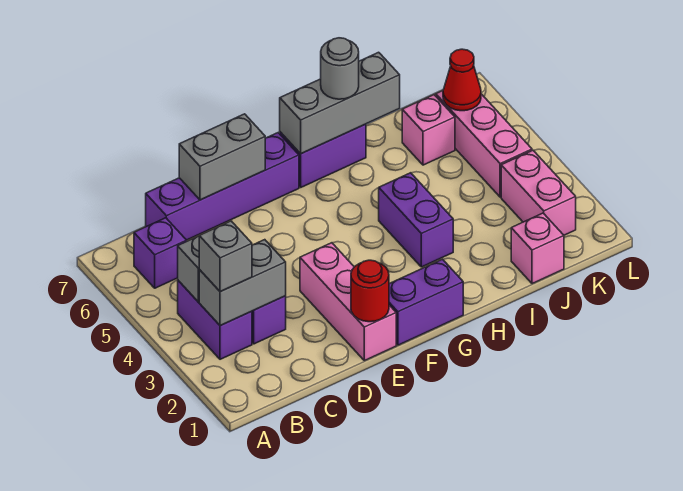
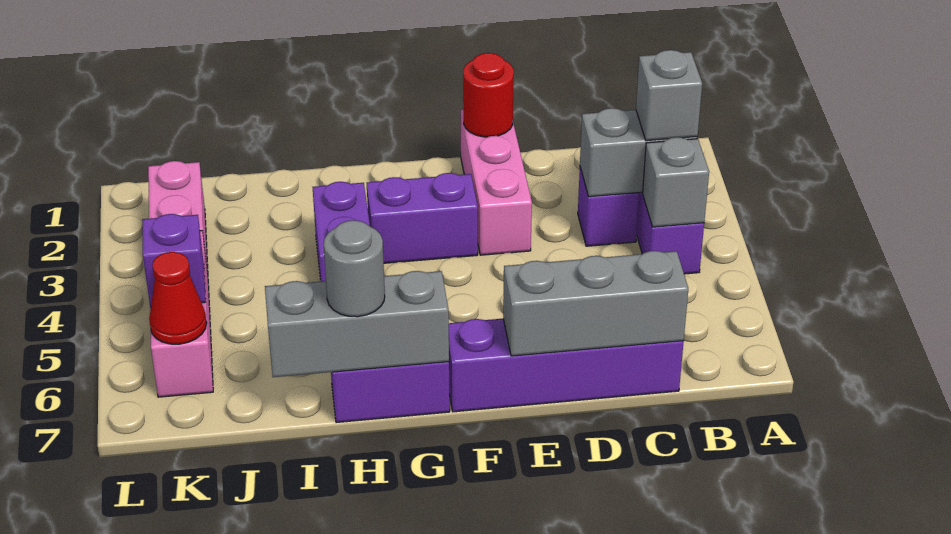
purple brick B6 level 1 -> purple brick K5 level 2
grey brick D7:E7 level 2 -> grey brick C7:E7 level 2
purple brick F1:G1 level 1 -> purple brick F3:G3 level 1
pink brick J1 level 1 -> none
pink brick J6 level 1 -> none

